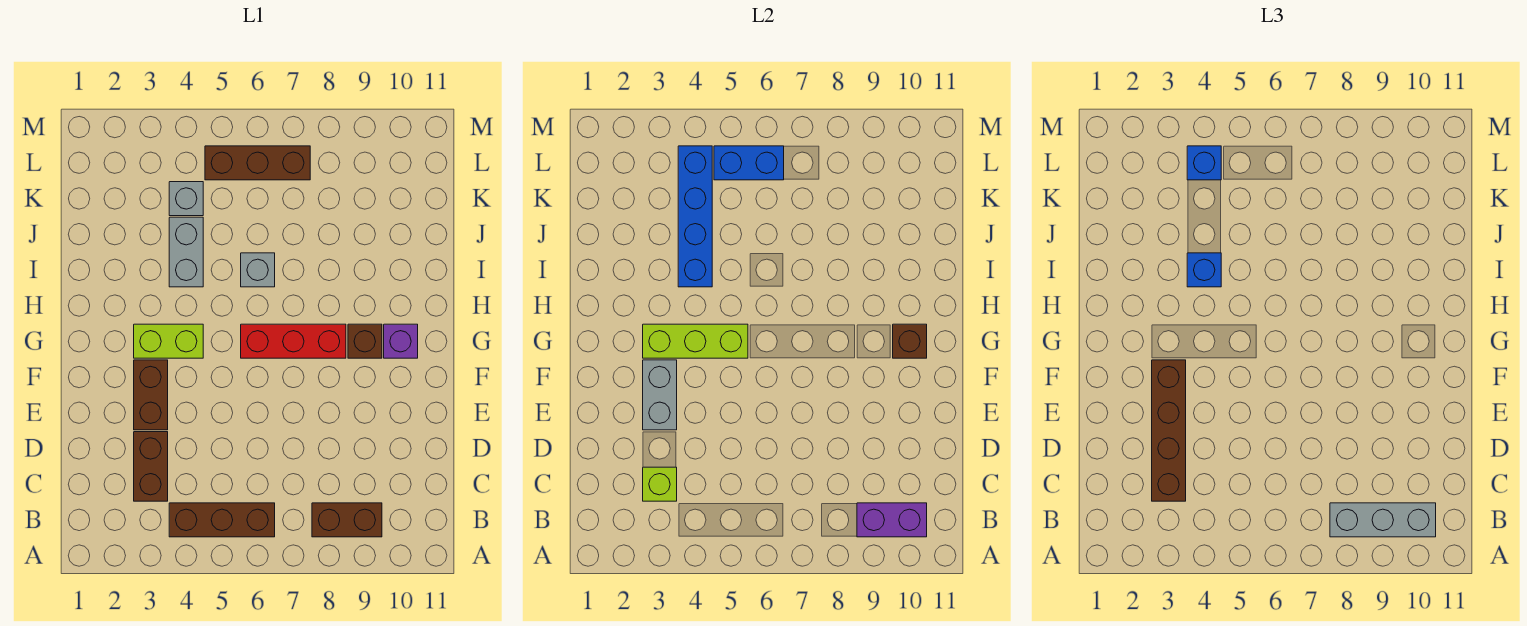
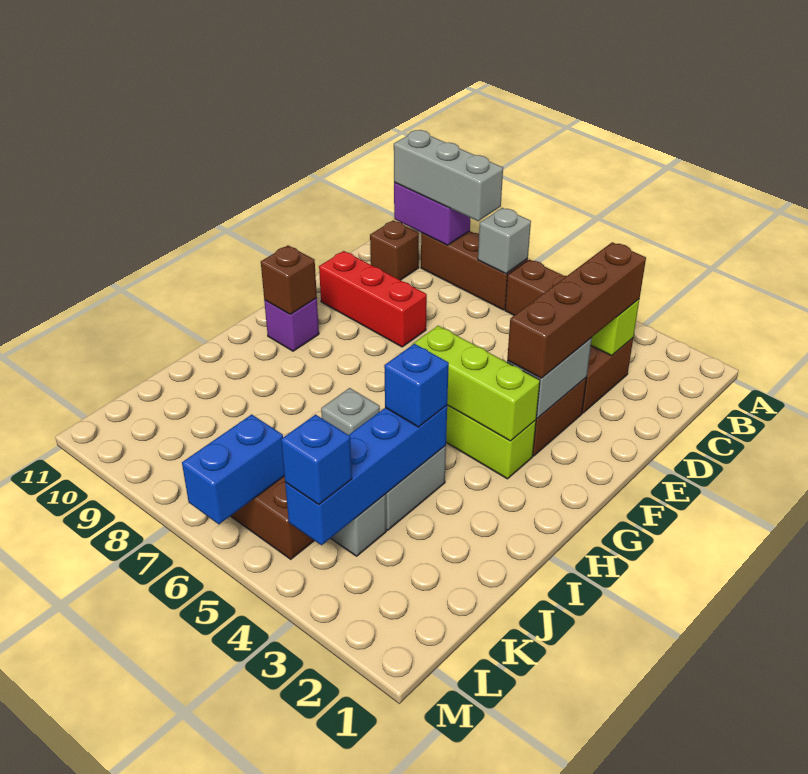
none -> grey brick B7 level 2
brown brick B8:B9 level 1 -> brown brick B7:B9 level 1
red brick G6:G8 level 1 -> red brick E8:E10 level 1
brown brick G9 level 1 -> brown brick C10 level 1
blue brick L5:L6 level 2 -> blue brick L6:M6 level 2

